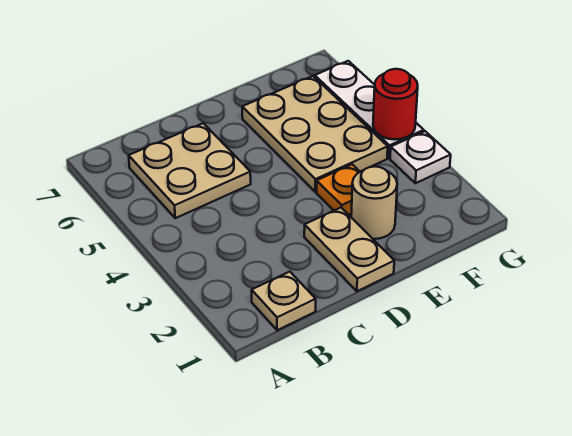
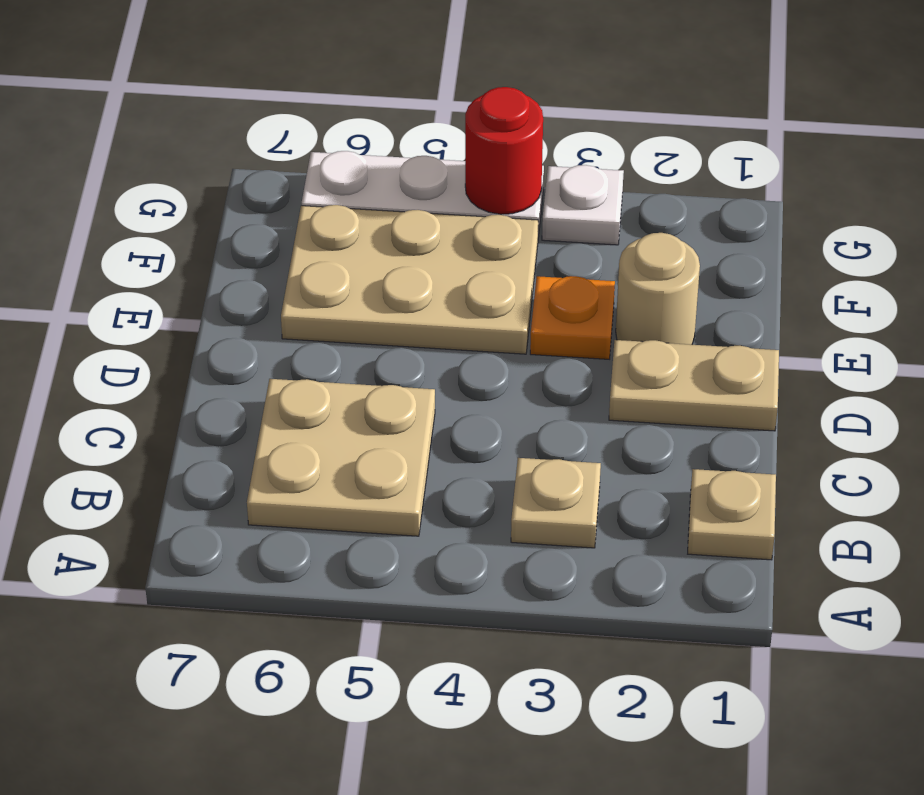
none -> tan plate B3 level 1

